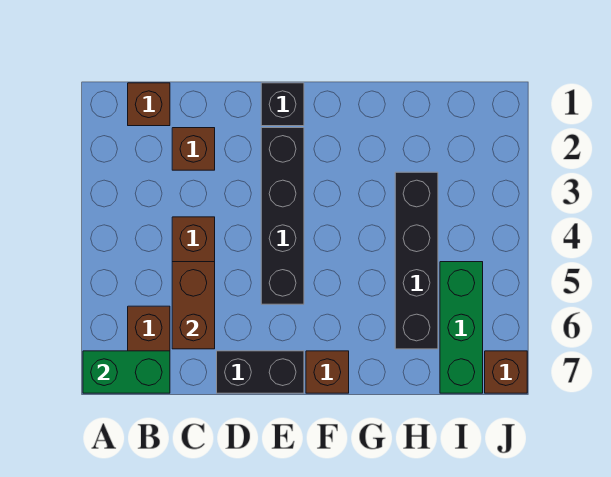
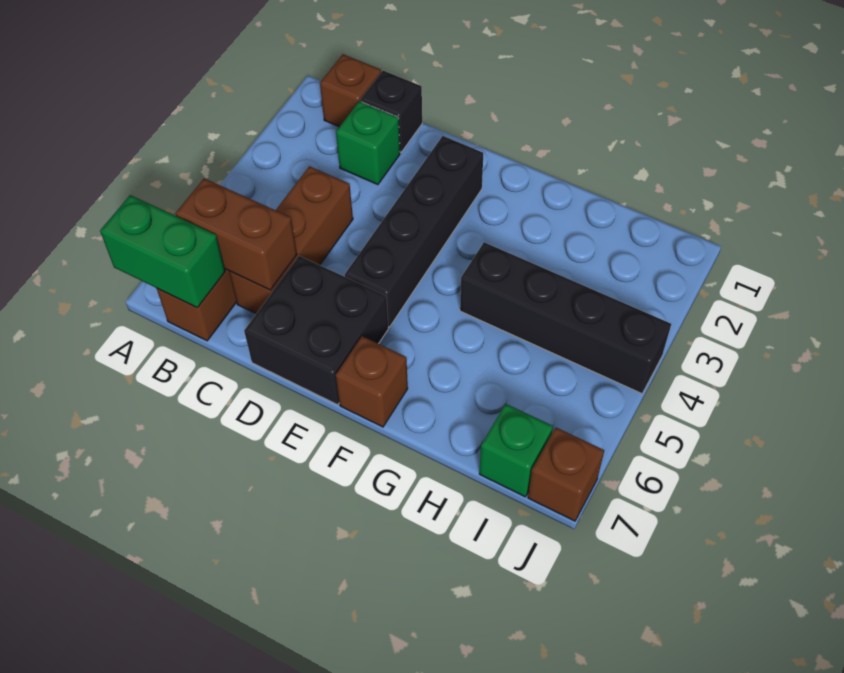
brown brick C2 level 1 -> green brick C2 level 1
brown brick C5:C6 level 2 -> brown brick B6:C6 level 2
black brick D7:E7 level 1 -> black brick D6:E7 level 1
black brick E1 level 1 -> black brick C1 level 1
black brick H3:H6 level 1 -> black brick G4:J4 level 1
green brick I5:I7 level 1 -> green brick I7 level 1

